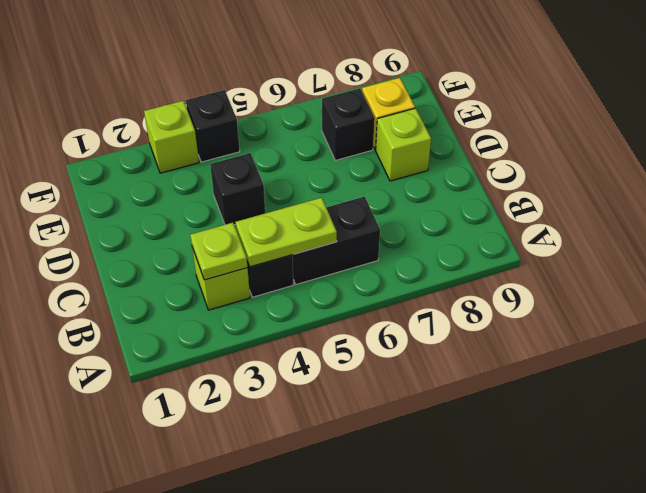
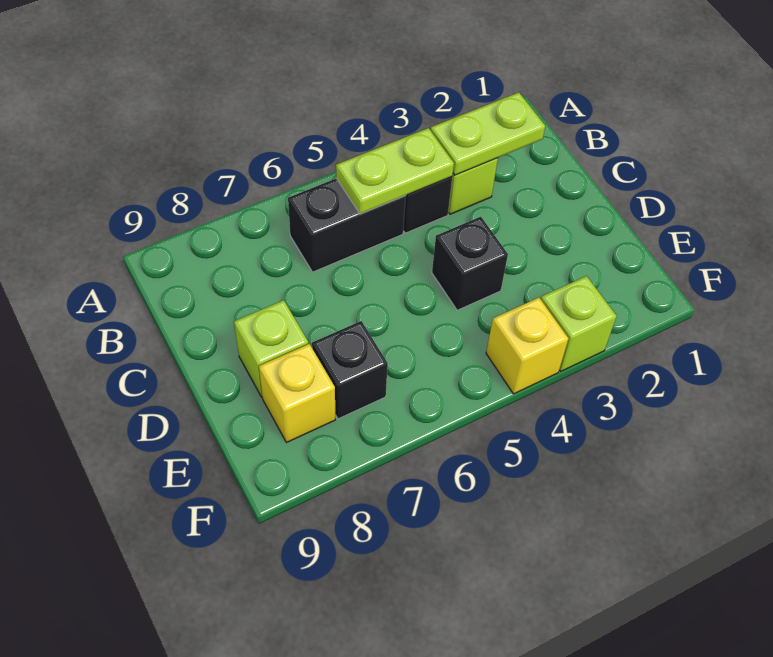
lime plate B3 level 2 -> lime plate B2:B3 level 2
black brick F4 level 1 -> yellow brick F4 level 1

